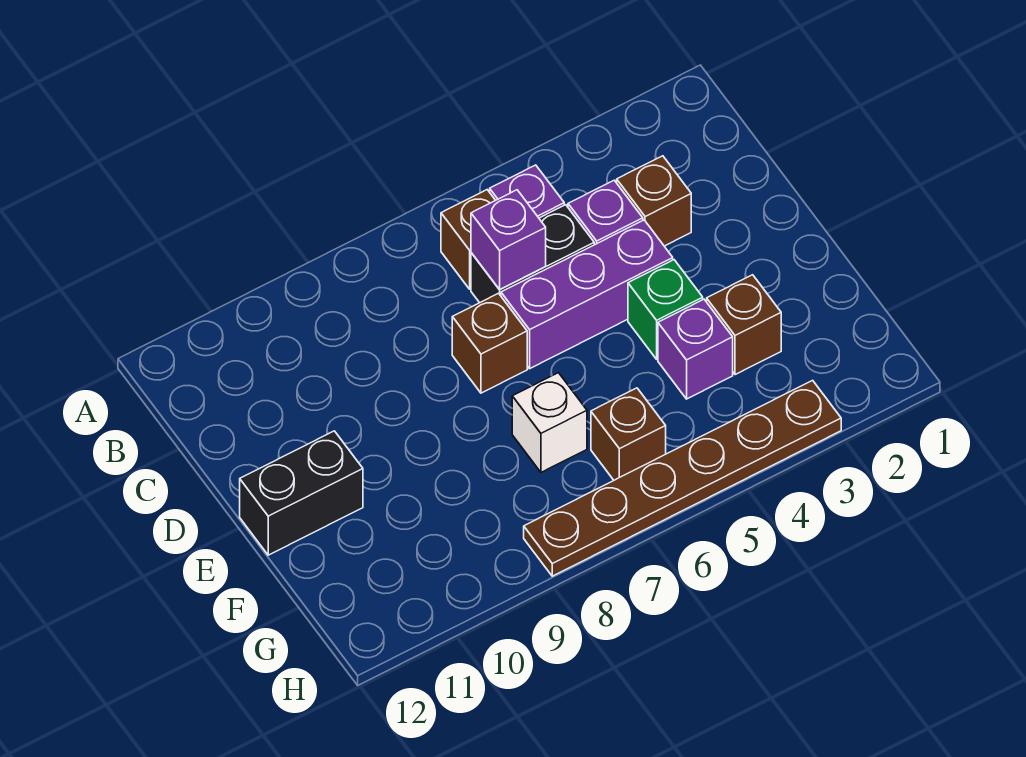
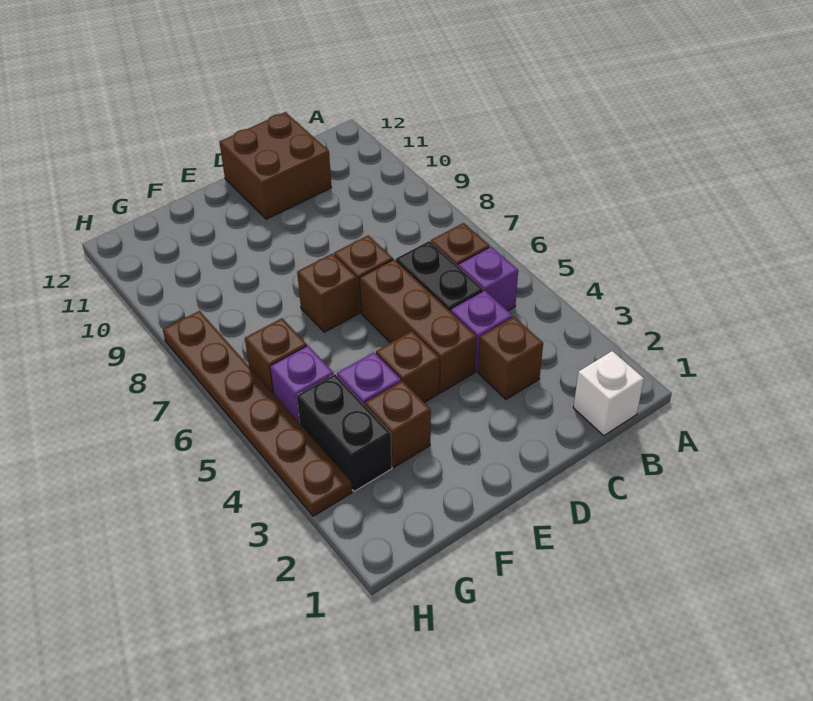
purple brick C6 level 2 -> purple brick G5 level 1
none -> brown brick C11:D12 level 1
purple brick D4:D6 level 1 -> brown brick D4:D6 level 1
green brick E4 level 1 -> brown brick E4 level 1
none -> brown brick E7 level 1
black brick E11:E12 level 1 -> black brick G3:G4 level 1
white brick F7 level 1 -> white brick B1 level 1

